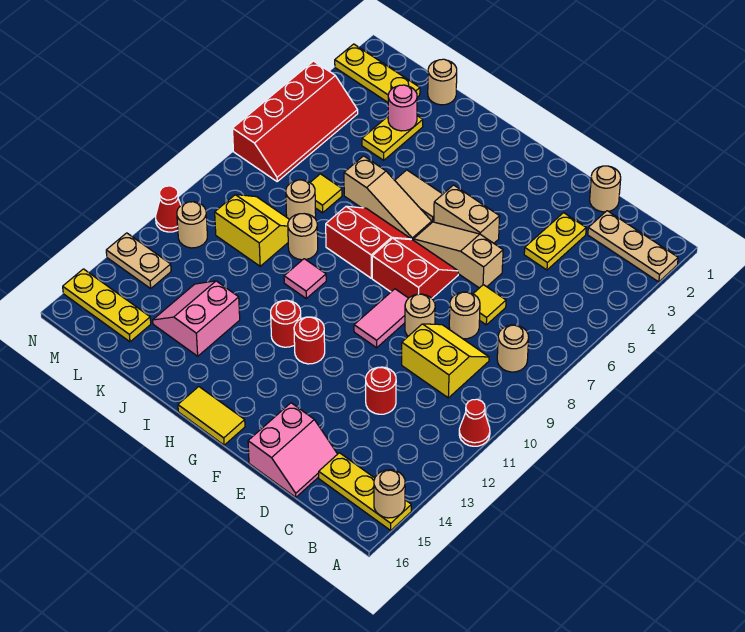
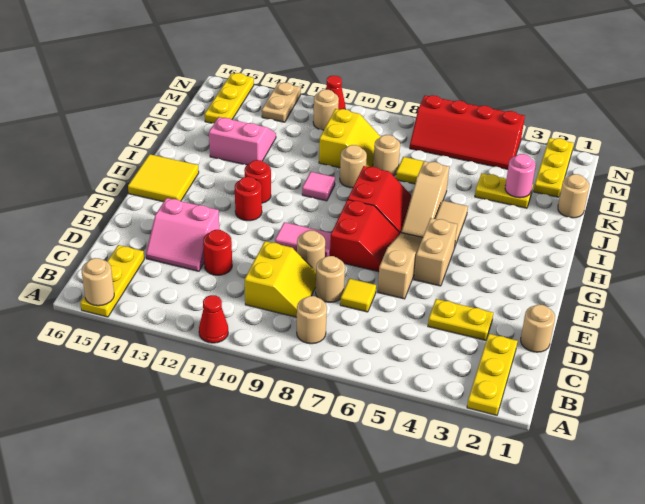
tan plate A2:C2 level 1 -> yellow plate A2:C2 level 1
pink slope D15:E16 level 1 top E -> pink slope D13:E14 level 1 top E
yellow tile G16:H16 level 1 -> yellow tile G15:H16 level 1

